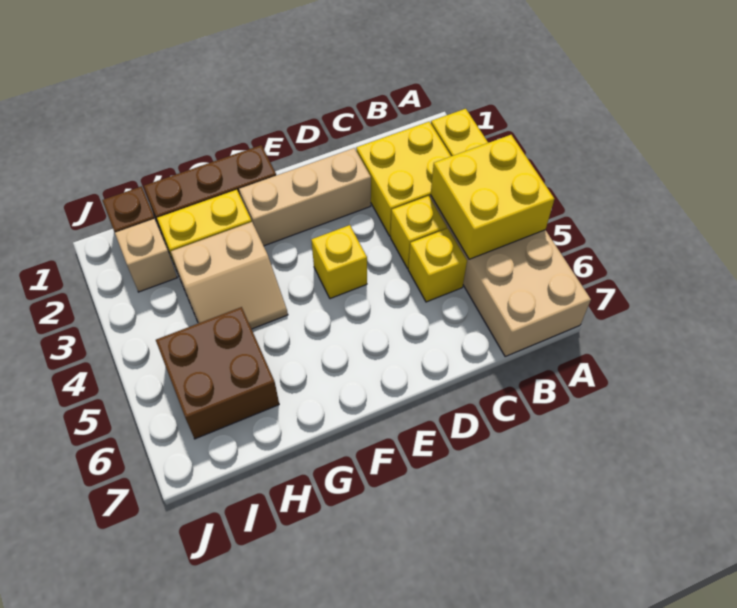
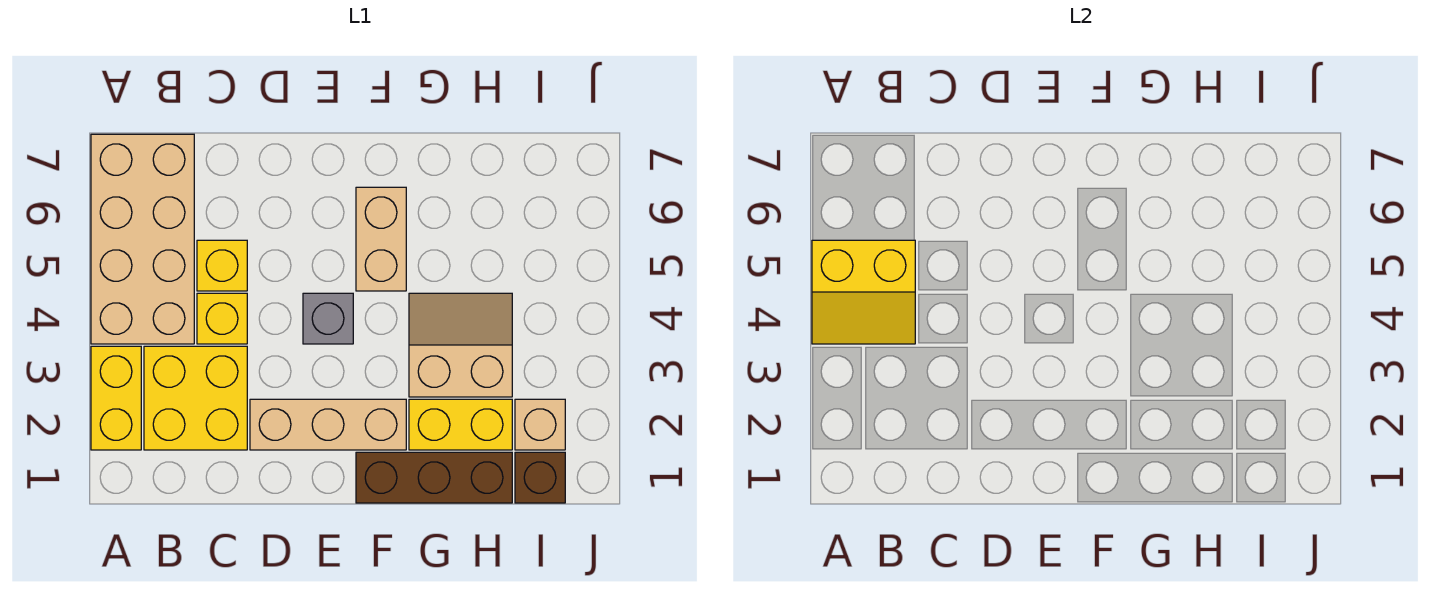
yellow brick A4:B5 level 2 -> yellow slope A4:B5 level 2 top 5
yellow brick E4 level 1 -> grey brick E4 level 1
none -> tan brick F5:F6 level 1
brown brick H5:I6 level 1 -> none

